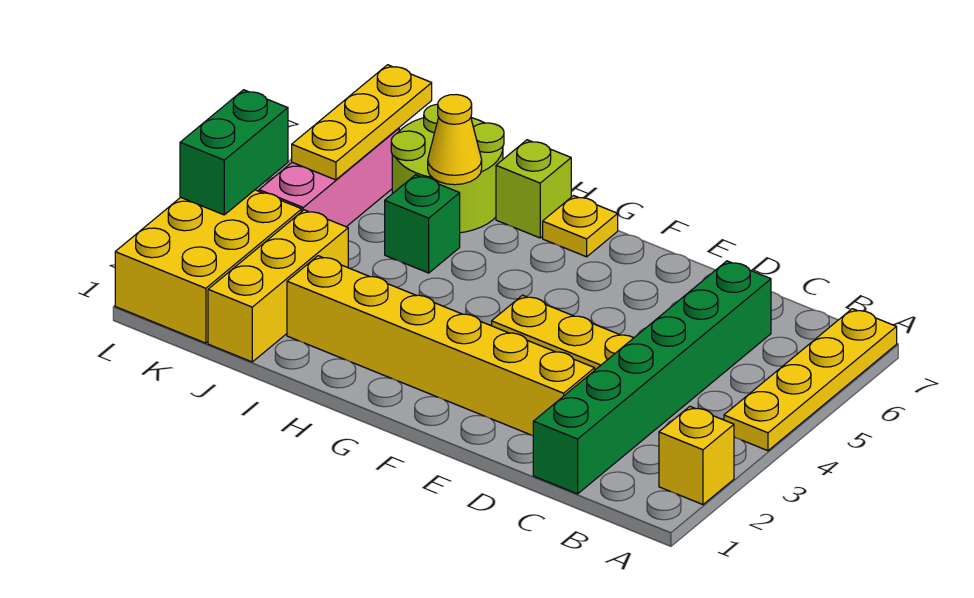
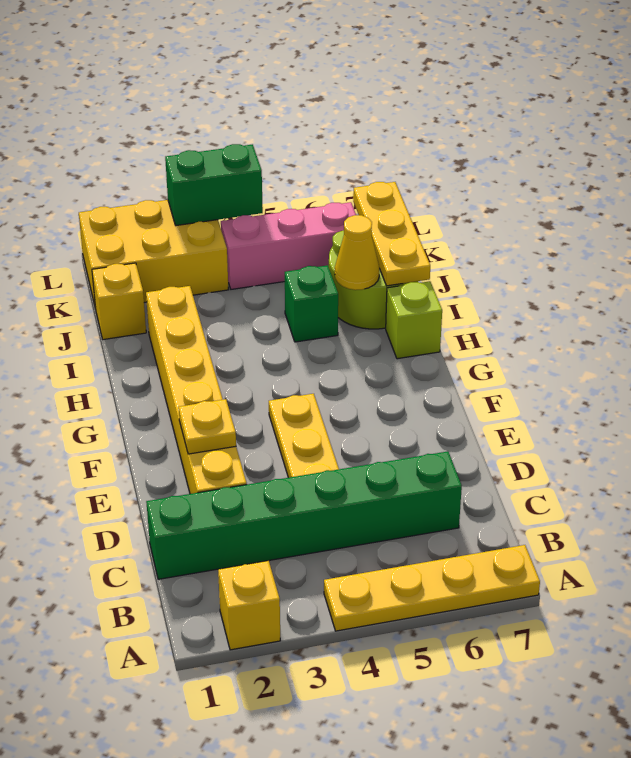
yellow plate G7 level 1 -> yellow plate E2 level 2
yellow brick J1:J3 level 1 -> yellow brick J1 level 1
yellow plate K5:K7 level 2 -> yellow plate I7:K7 level 2

